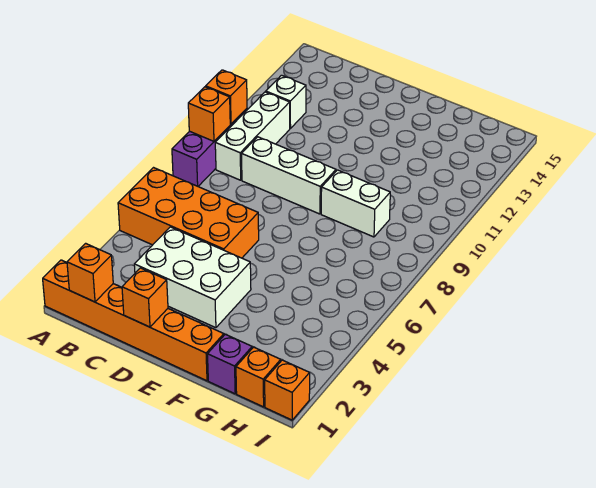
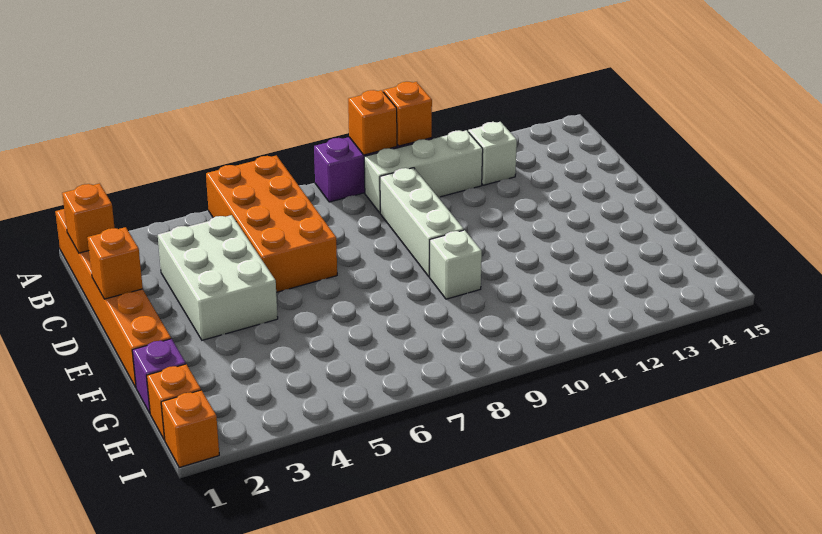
white brick F9:G9 level 1 -> white brick F9 level 1

